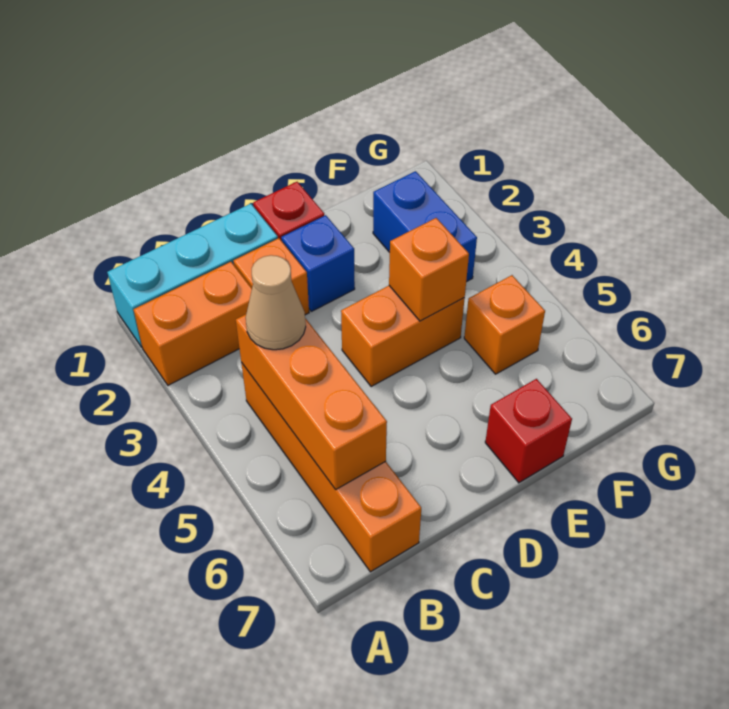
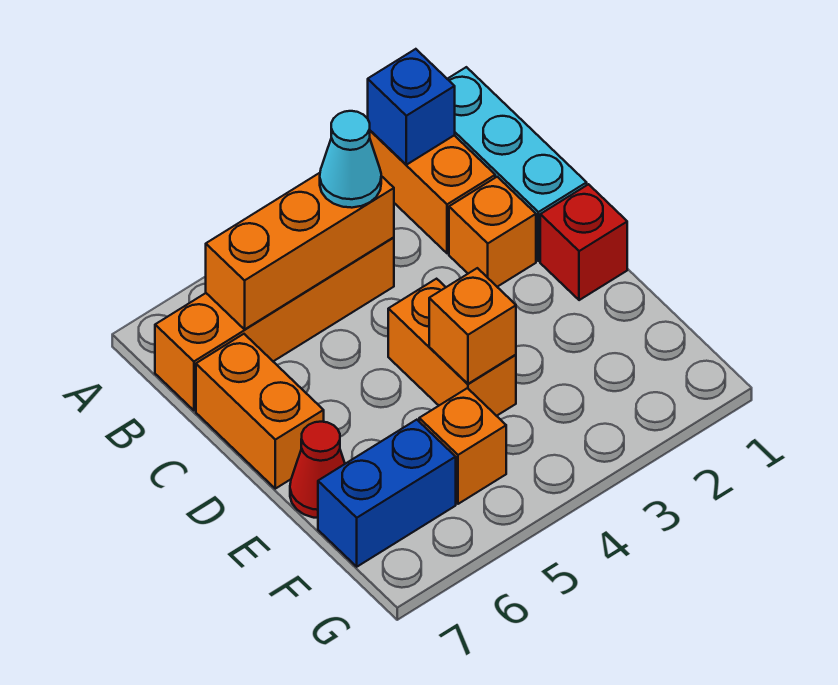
tan cone B4 level 3 -> cyan cone B4 level 3
none -> orange brick C7:D7 level 1
blue brick D2 level 1 -> blue brick A2 level 2
red brick E7 level 1 -> red cone E7 level 1
blue brick F2:F3 level 1 -> blue brick F6:F7 level 1

